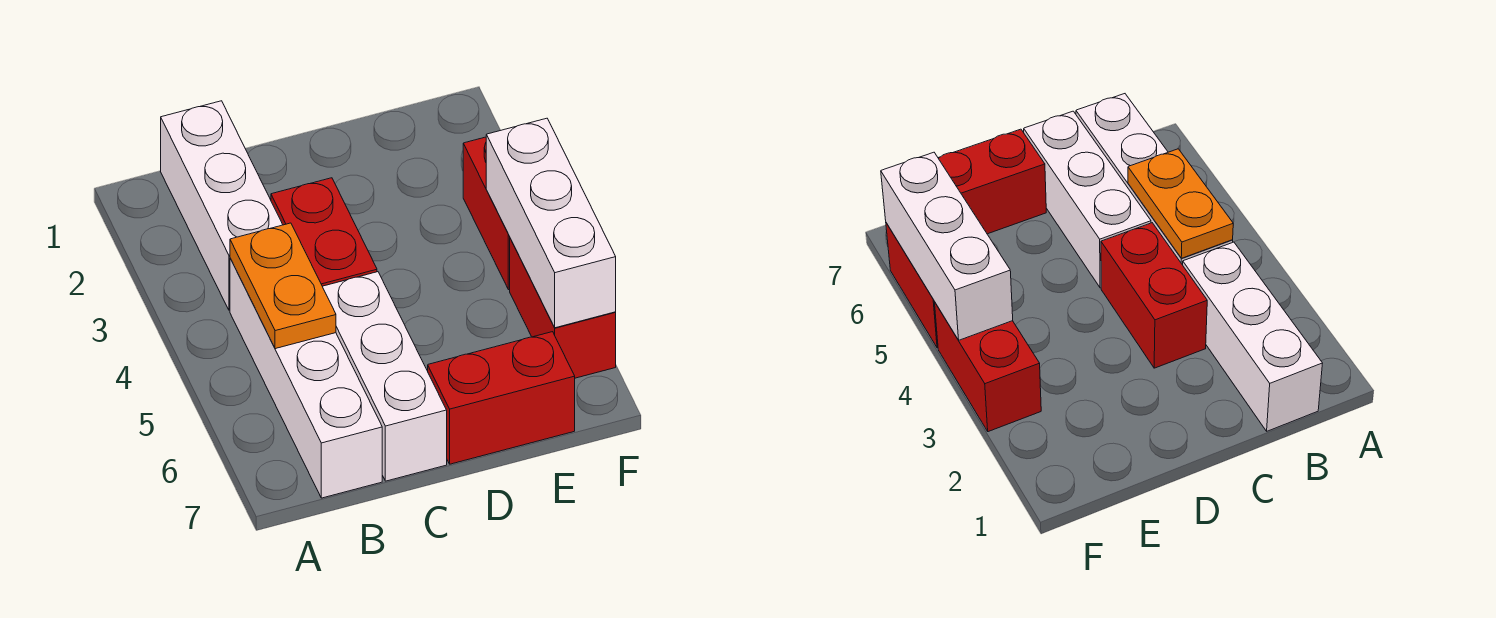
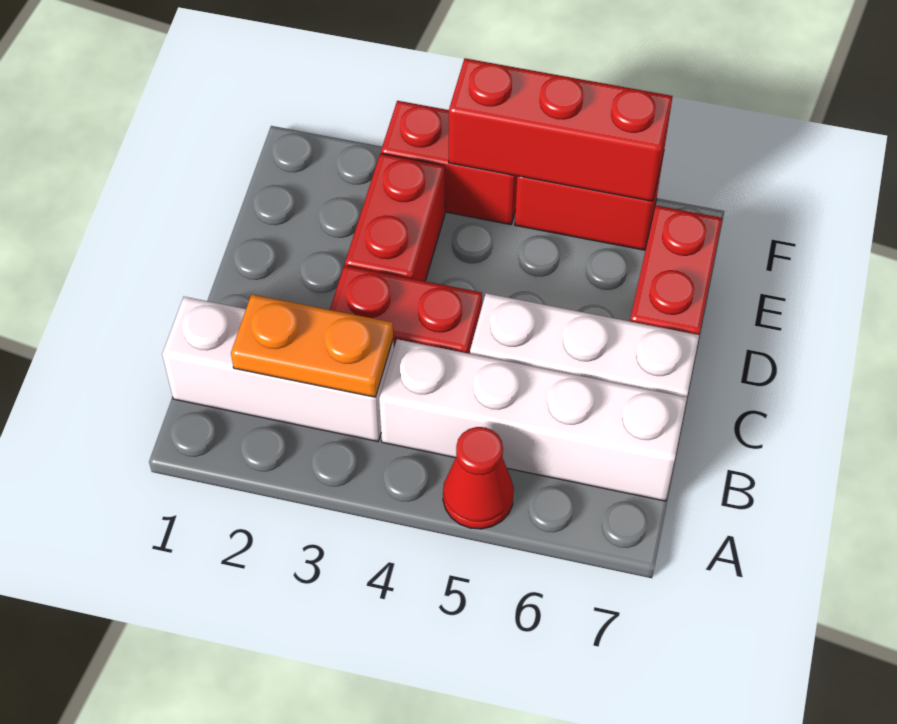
none -> red cone A5 level 1
orange plate B4:B5 level 2 -> orange plate B2:B3 level 2
none -> red brick D3:E3 level 1
white brick F4:F6 level 2 -> red brick F4:F6 level 2

